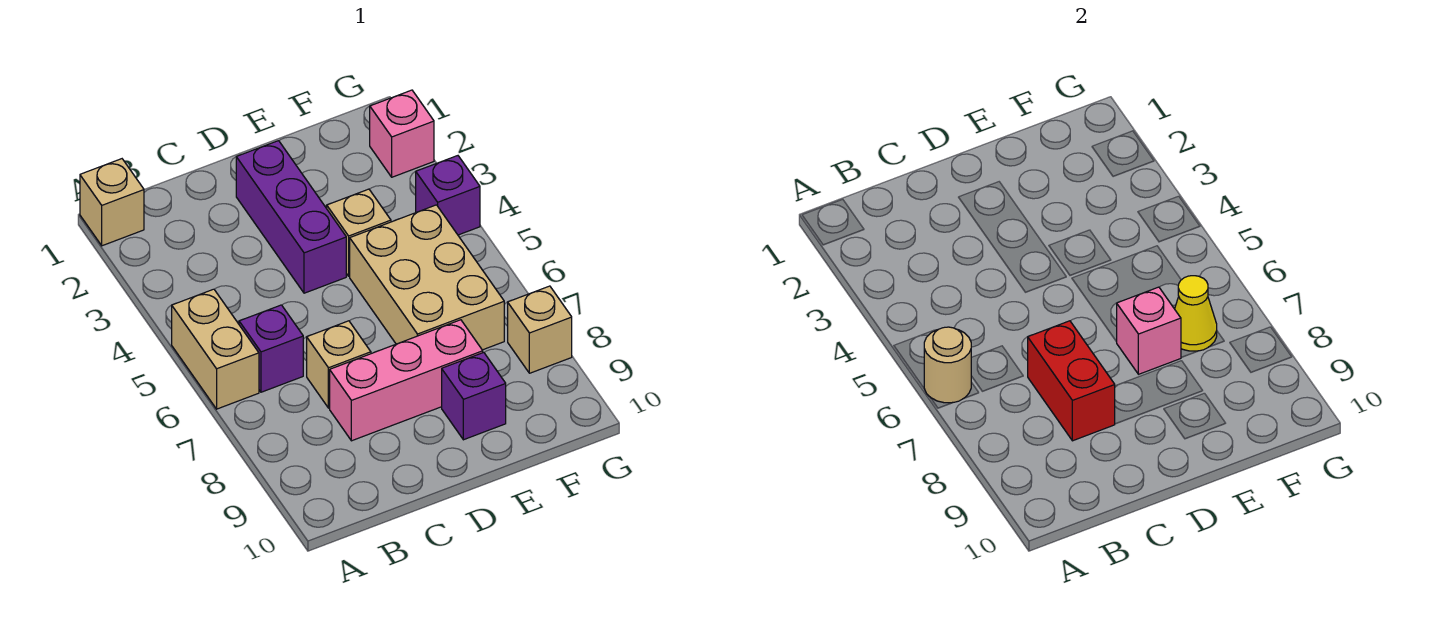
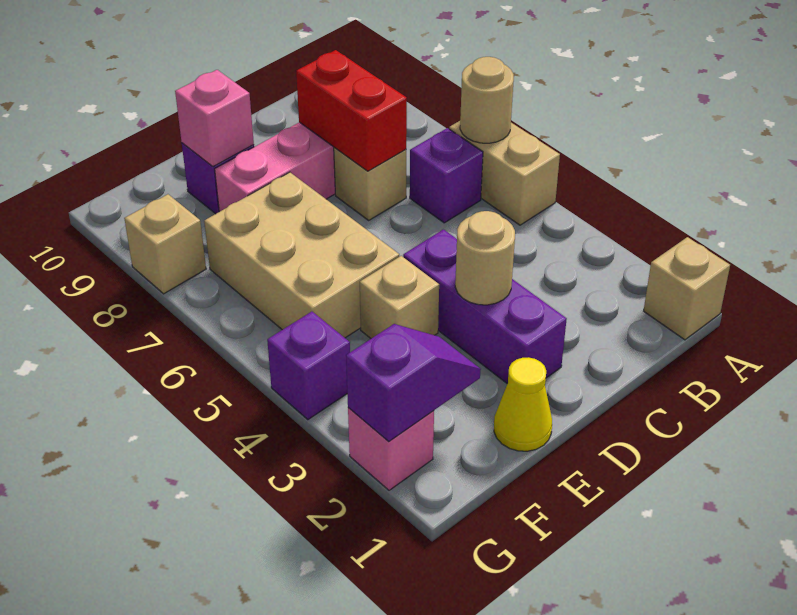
none -> tan round brick D3 level 2
pink brick E7 level 2 -> pink brick E9 level 2
none -> purple slope F2:G2 level 2 top G
yellow cone F7 level 2 -> yellow cone E1 level 1

